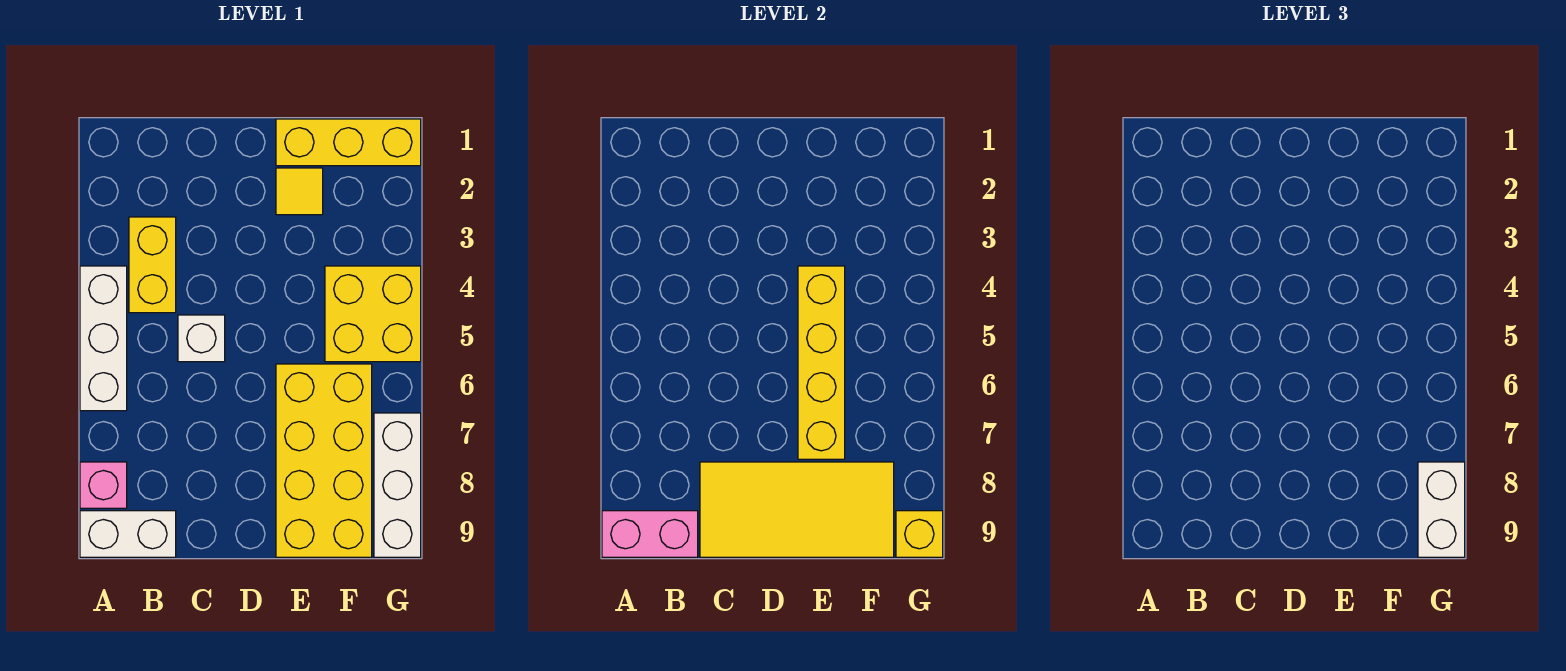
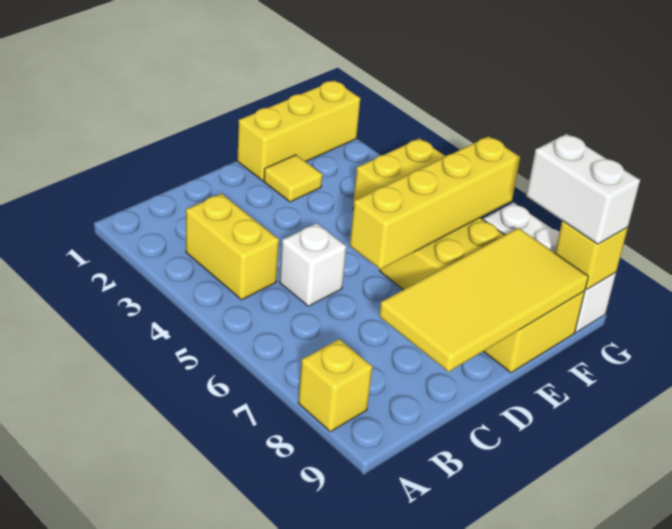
white brick A4:A6 level 1 -> none
pink brick A8 level 1 -> yellow brick A8 level 1
white brick A9:B9 level 1 -> none
pink brick A9:B9 level 2 -> none
yellow brick E4:E7 level 2 -> yellow brick D6:G6 level 2

